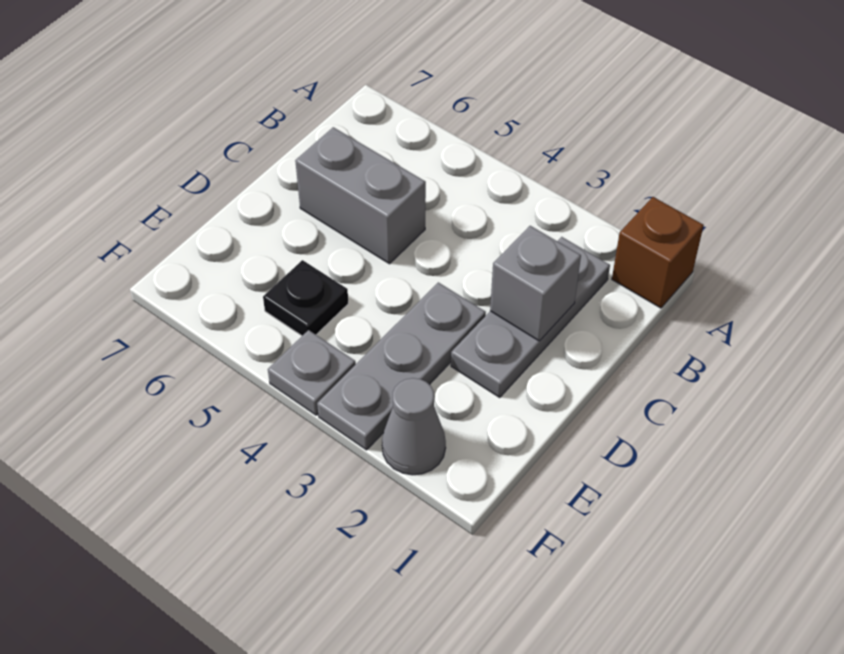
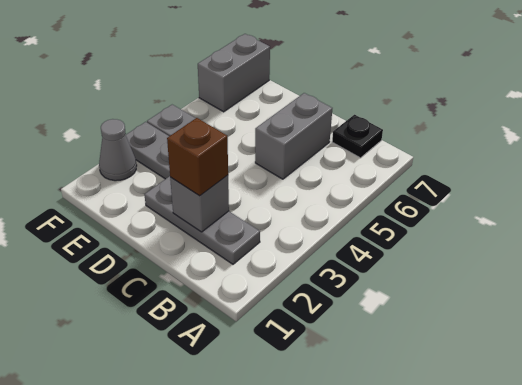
brown brick A1 level 1 -> brown brick C2 level 3
black plate E5 level 1 -> black plate B7 level 1
none -> grey brick F6:F7 level 1

